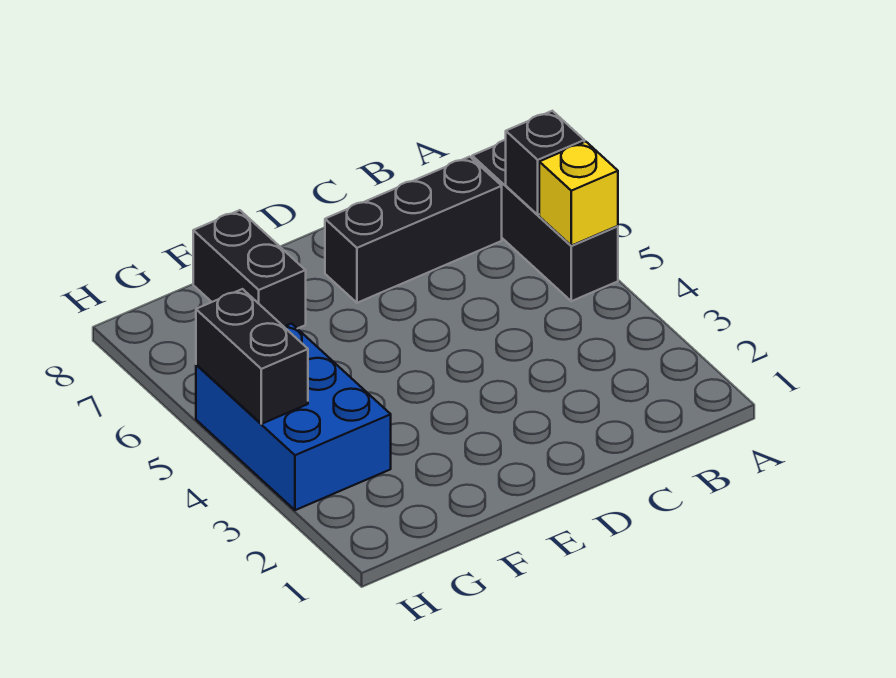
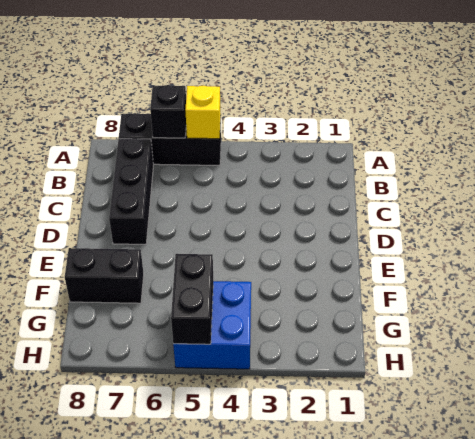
blue brick G3:H5 level 1 -> blue brick G4:H5 level 1
black brick H4:H5 level 2 -> black brick G5:H5 level 2

